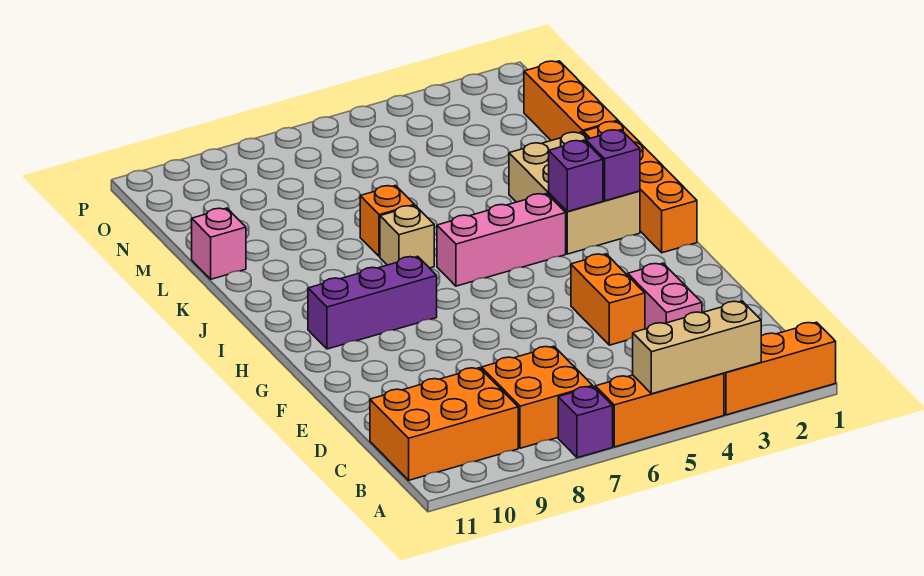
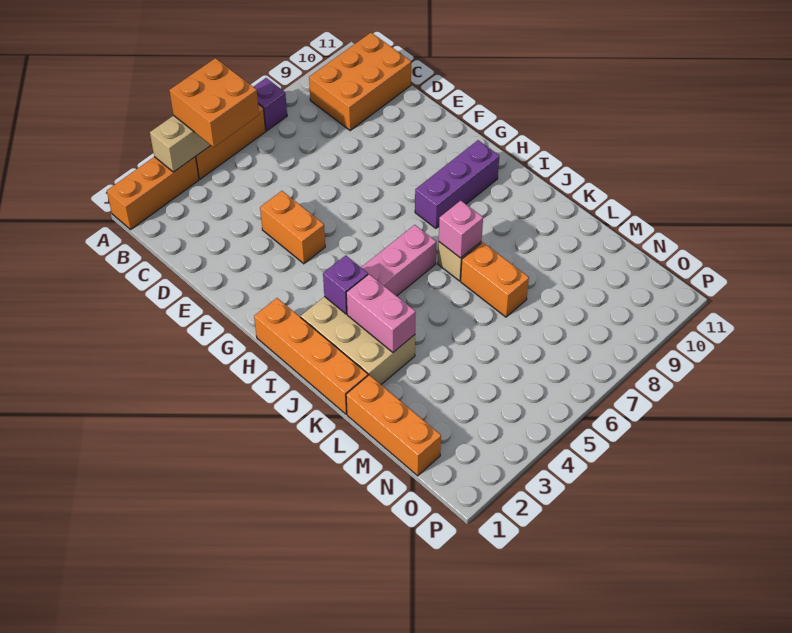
orange brick B7:C8 level 1 -> orange brick A4:B5 level 3
pink brick D3:E3 level 1 -> pink brick J3:K3 level 2
purple brick I2 level 2 -> none
orange brick K7 level 1 -> orange brick K7:L7 level 1
pink brick L11 level 1 -> pink brick J7 level 2

